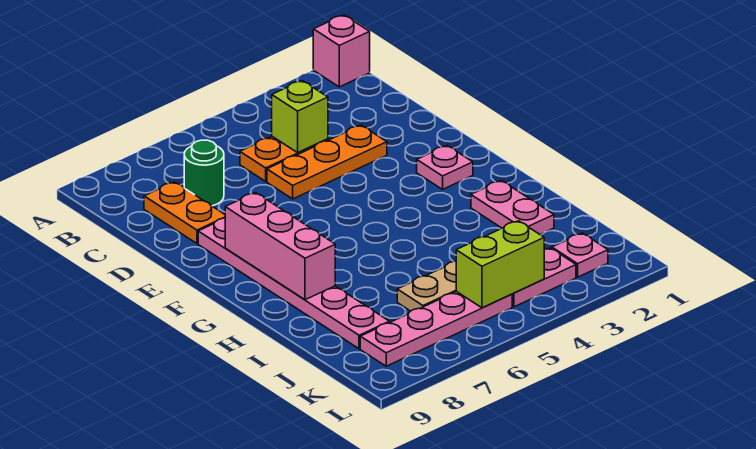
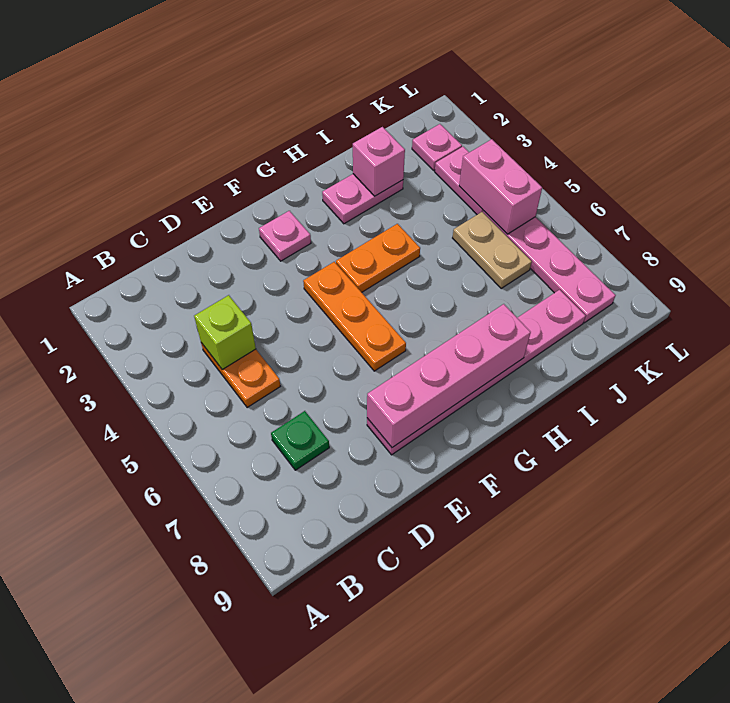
pink brick A1 level 1 -> pink brick I2 level 2
green round brick C7 level 1 -> green plate C7 level 1
orange plate C8:D8 level 1 -> orange plate G4:H4 level 1
orange plate D3:D5 level 1 -> orange plate F4:F6 level 1
pink brick F8:H8 level 2 -> pink brick E8:H8 level 2
lime brick K4:K5 level 2 -> pink brick K4:K5 level 2

